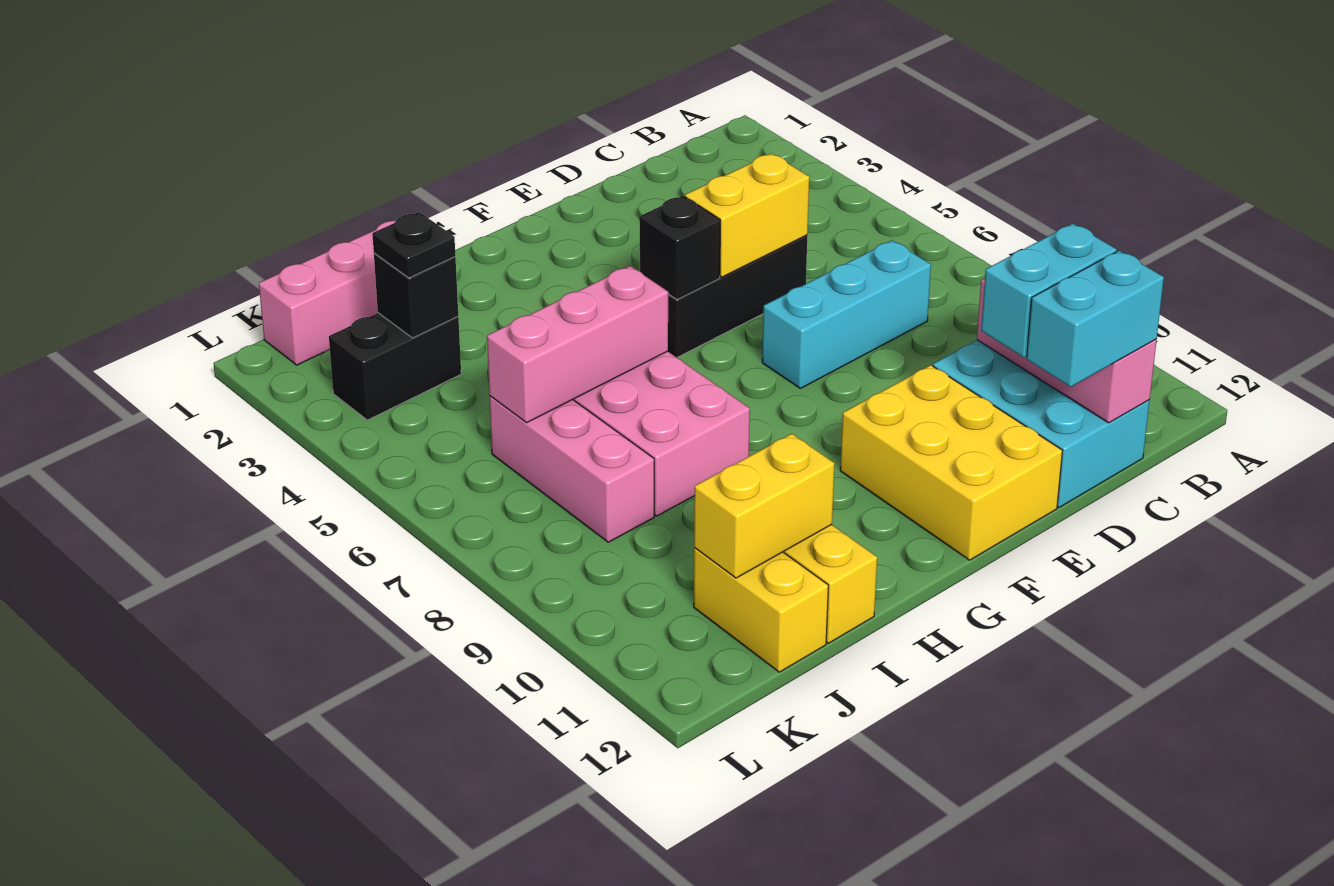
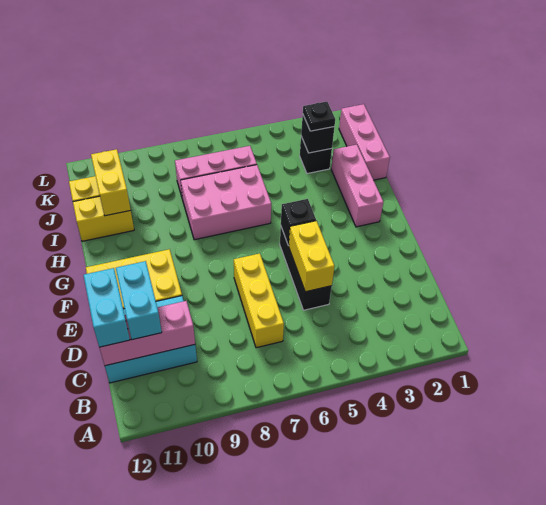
cyan brick C7:E7 level 1 -> yellow brick C7:E7 level 1
pink brick H6:J6 level 2 -> pink brick G2:I2 level 1
black brick J3:K3 level 1 -> black brick J3 level 1

